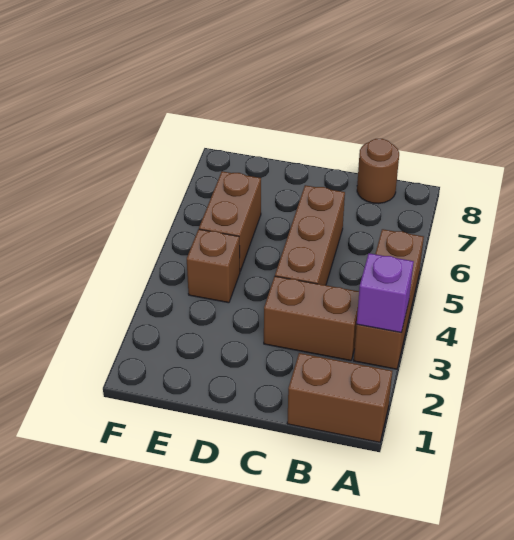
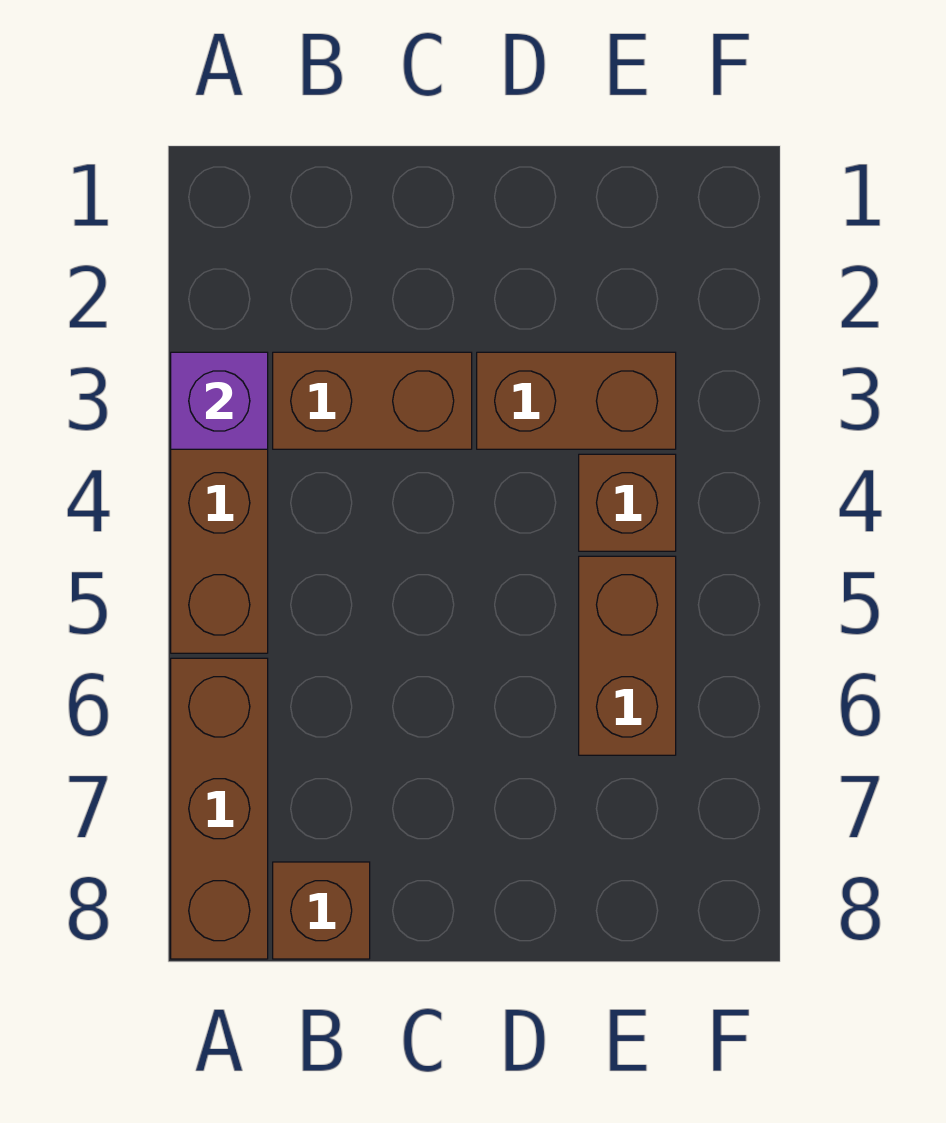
brown brick A1:B1 level 1 -> brown brick D3:E3 level 1
brown round brick B8 level 1 -> brown brick B8 level 1
brown brick C4:C6 level 1 -> brown brick A6:A8 level 1

